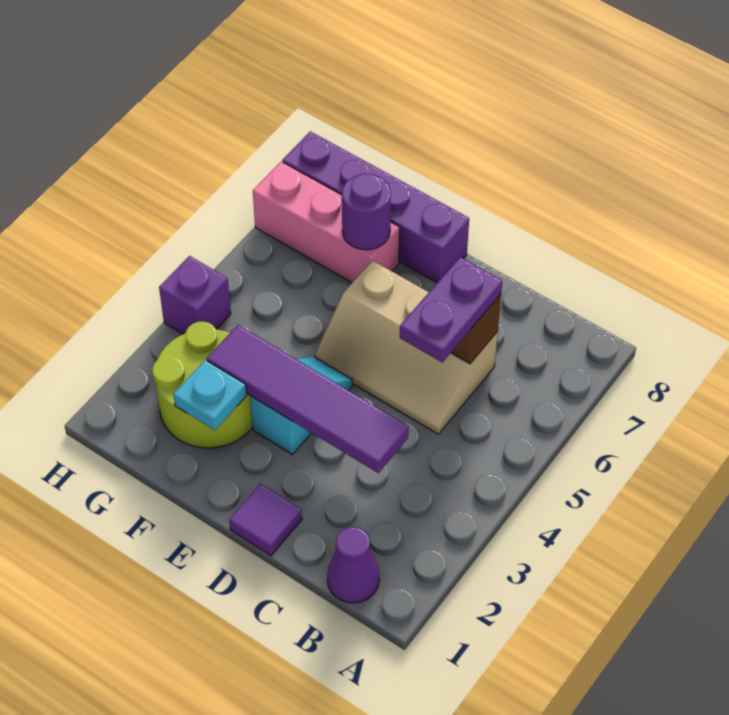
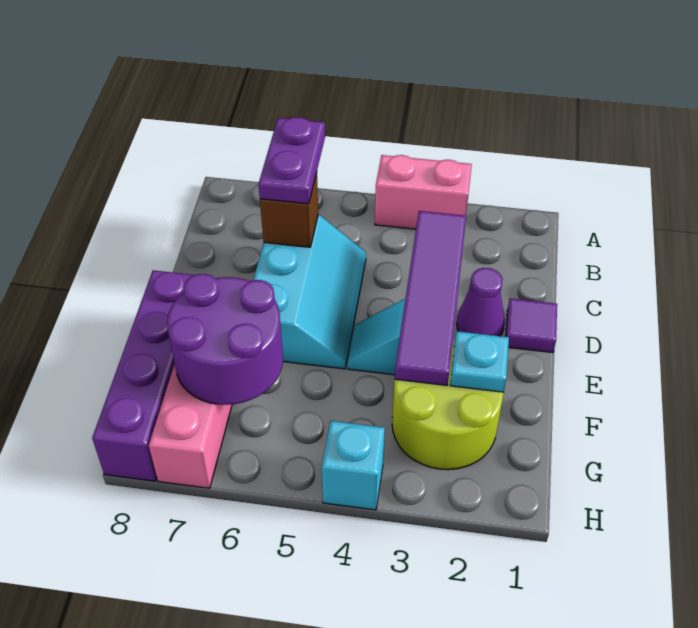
none -> pink brick A3:A4 level 1
purple cone B1 level 1 -> purple cone D2 level 1
tan slope C5:E6 level 1 top 6 -> cyan slope C5:E6 level 1 top 6
purple plate C5:C6 level 3 -> purple plate B6:C6 level 3
purple round brick F7 level 2 -> purple round brick F6:G7 level 2
purple brick H4 level 1 -> cyan brick H4 level 1

